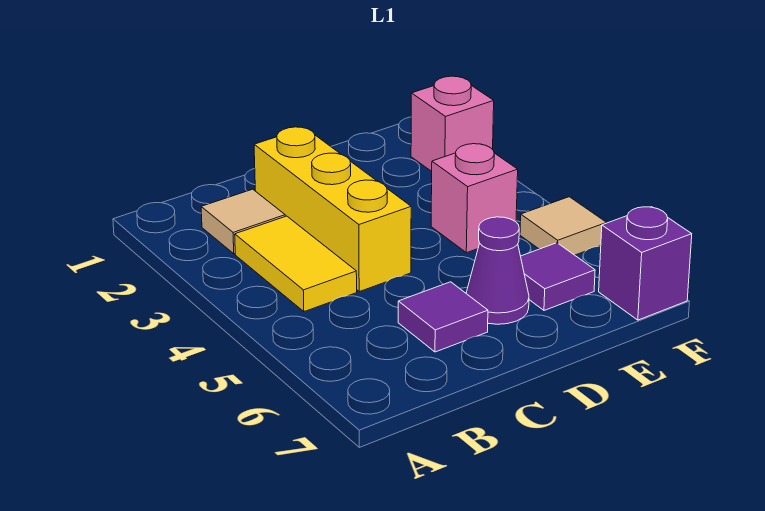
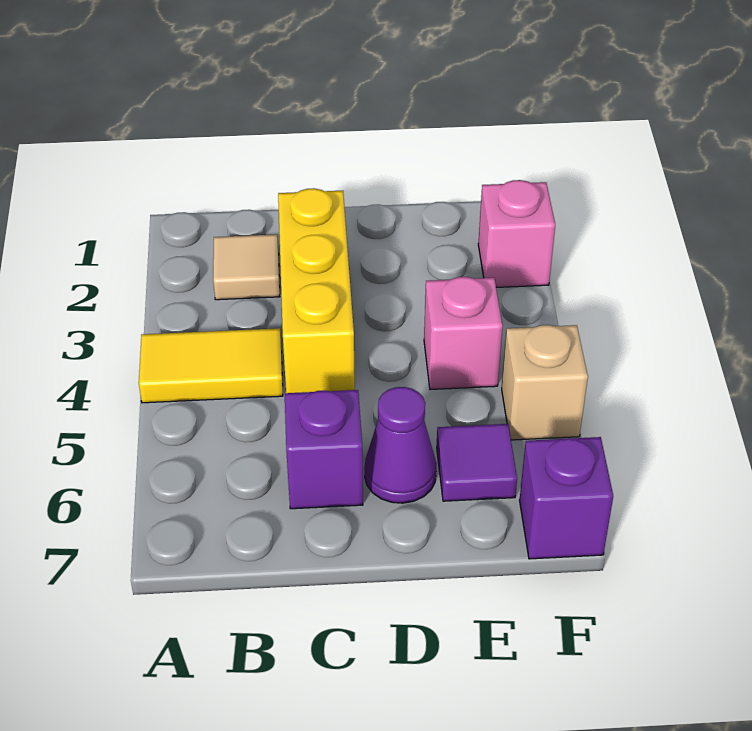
yellow tile B3:B4 level 1 -> yellow tile A4:B4 level 1
purple tile C6 level 1 -> purple brick C6 level 1
tan tile F5 level 1 -> tan brick F5 level 1

